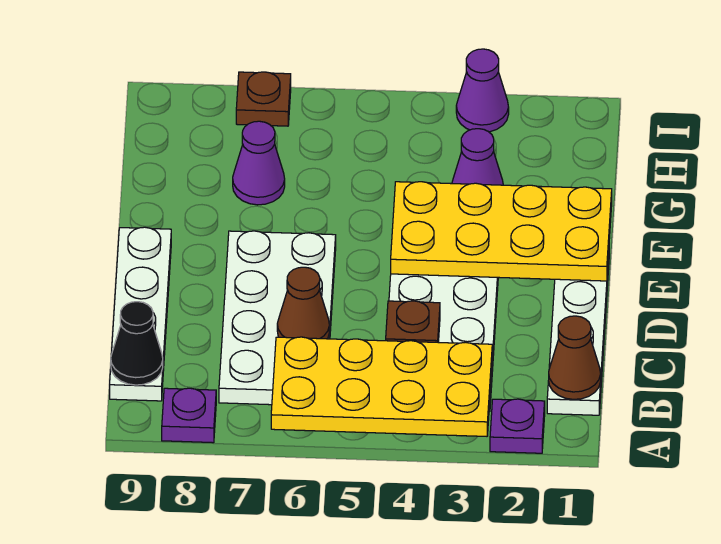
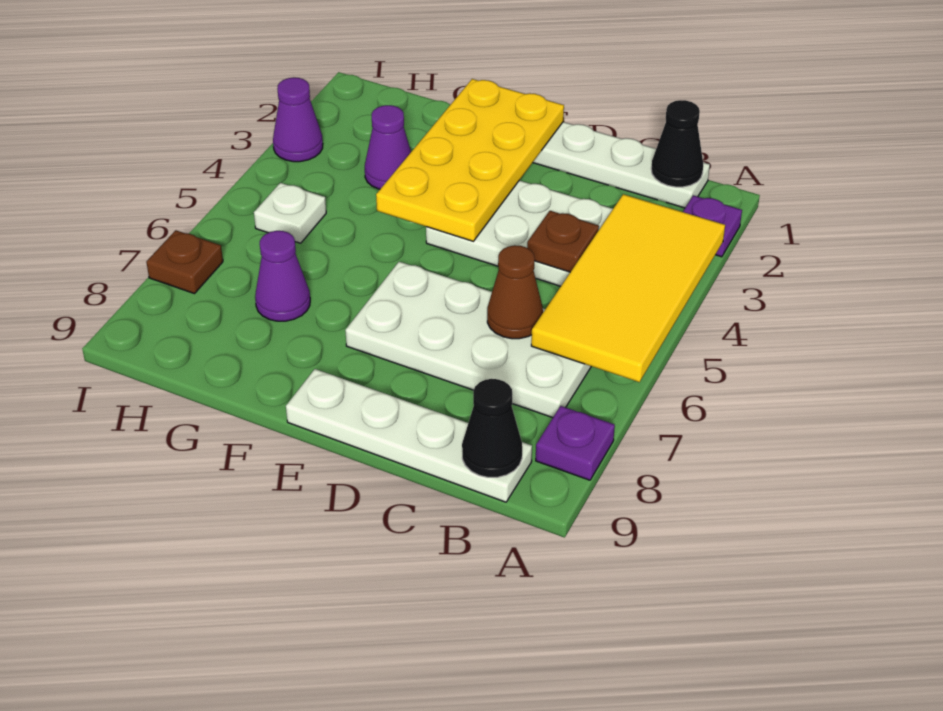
yellow plate A3:B6 level 2 -> yellow tile A3:B6 level 2
brown cone B1 level 2 -> black cone B1 level 2
none -> white plate H5 level 1

